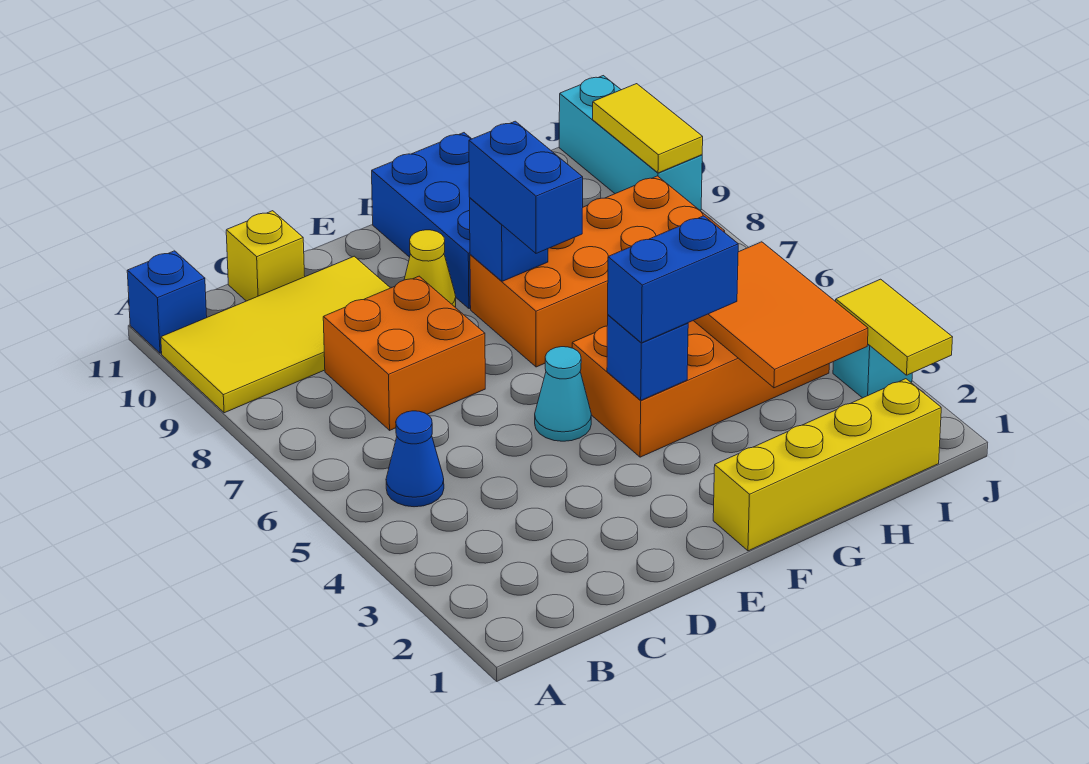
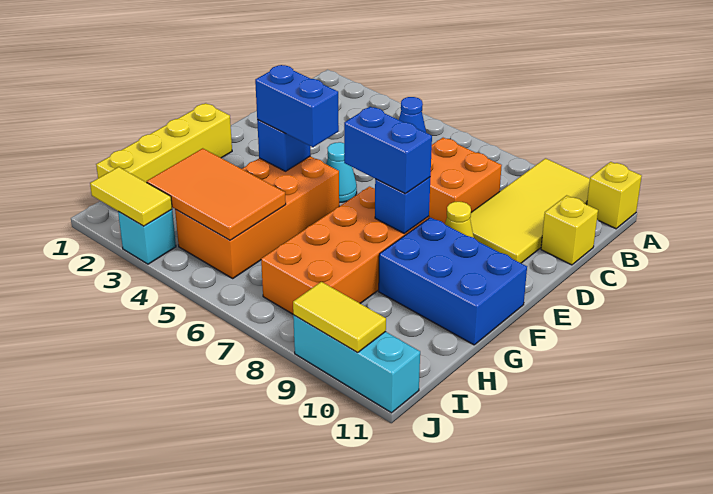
blue brick A11 level 1 -> yellow brick A11 level 1
blue brick F4:G4 level 3 -> blue brick F4:F5 level 3

